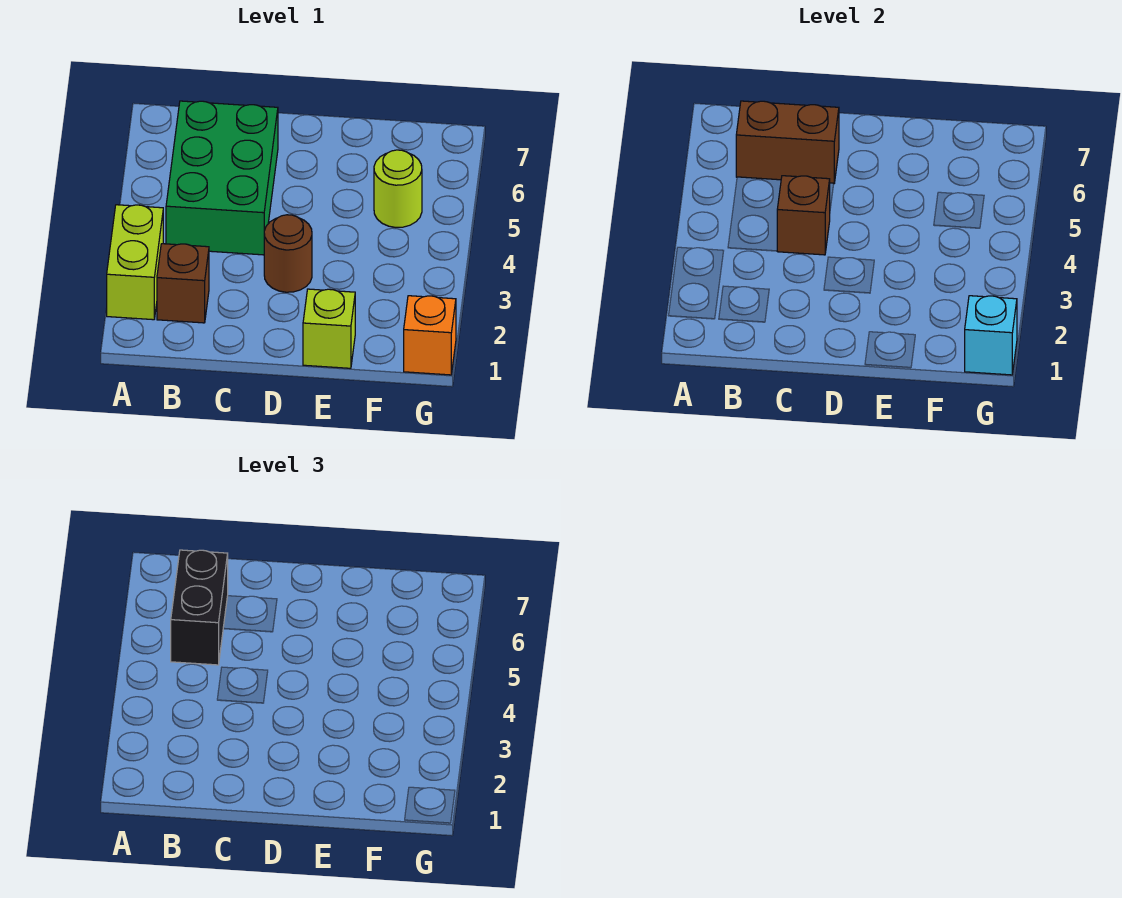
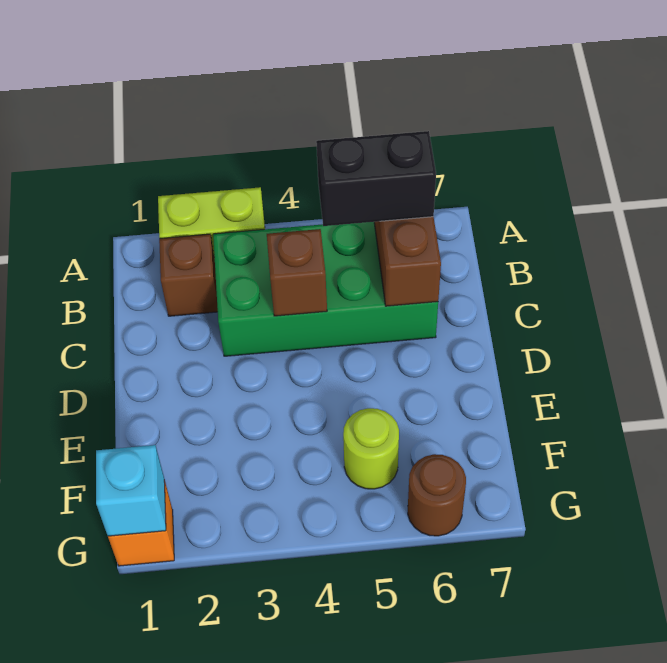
green brick B4:C6 level 1 -> green brick B3:C6 level 1
brown round brick D3 level 1 -> brown round brick G6 level 1
lime brick E1 level 1 -> none

